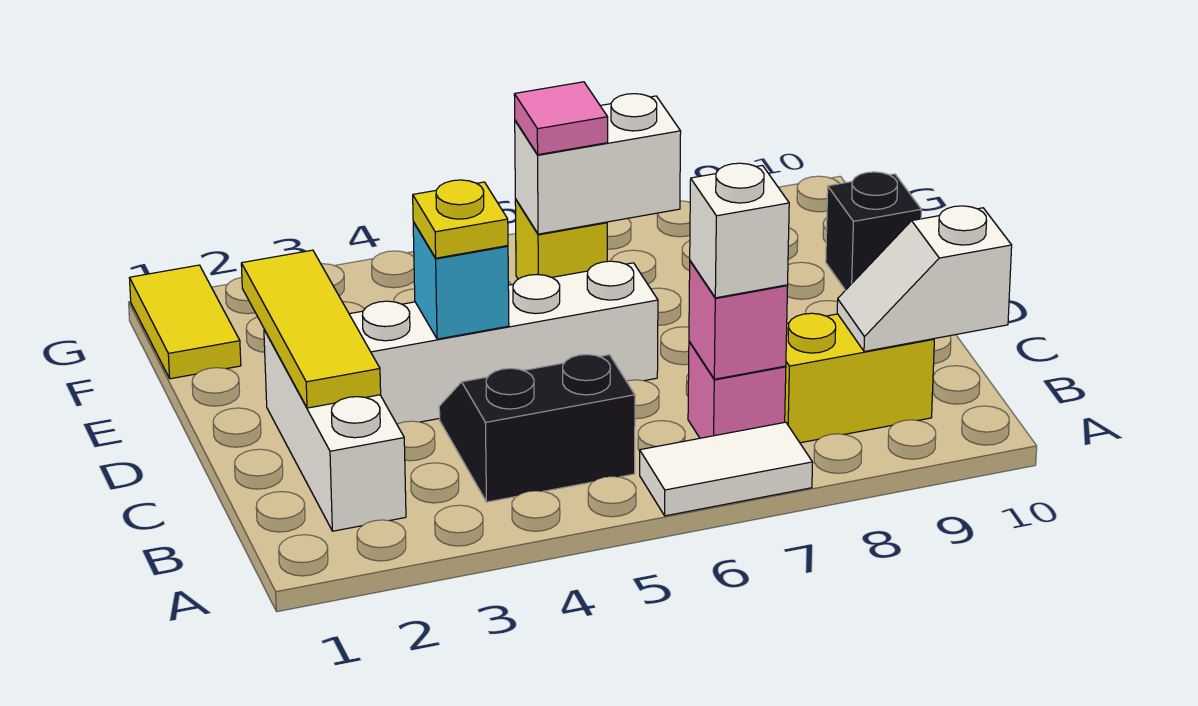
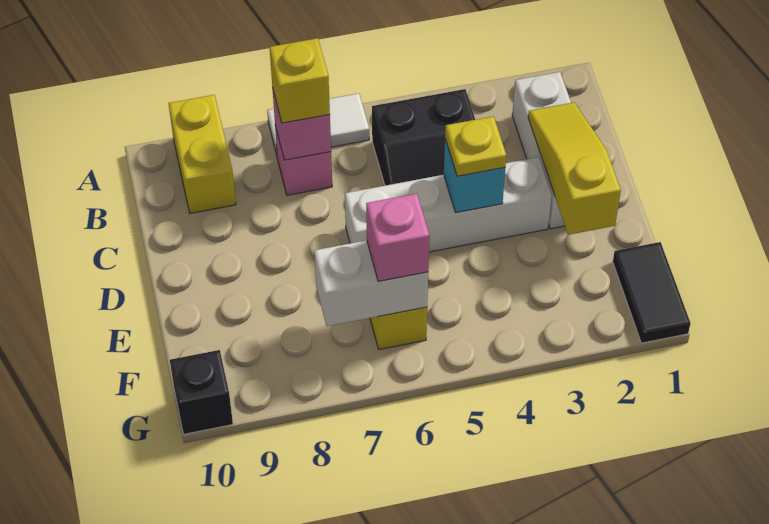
white brick B7 level 3 -> yellow brick B7 level 3
yellow brick B8:B9 level 1 -> yellow brick A9:B9 level 1
white slope B9:B10 level 2 top 10 -> none
yellow tile C2:E2 level 2 -> yellow slope C2:E2 level 2 top E
black brick E10 level 1 -> black brick G10 level 1
yellow tile F1:G1 level 1 -> black tile F1:G1 level 1
pink tile F6 level 3 -> pink brick F6 level 3

